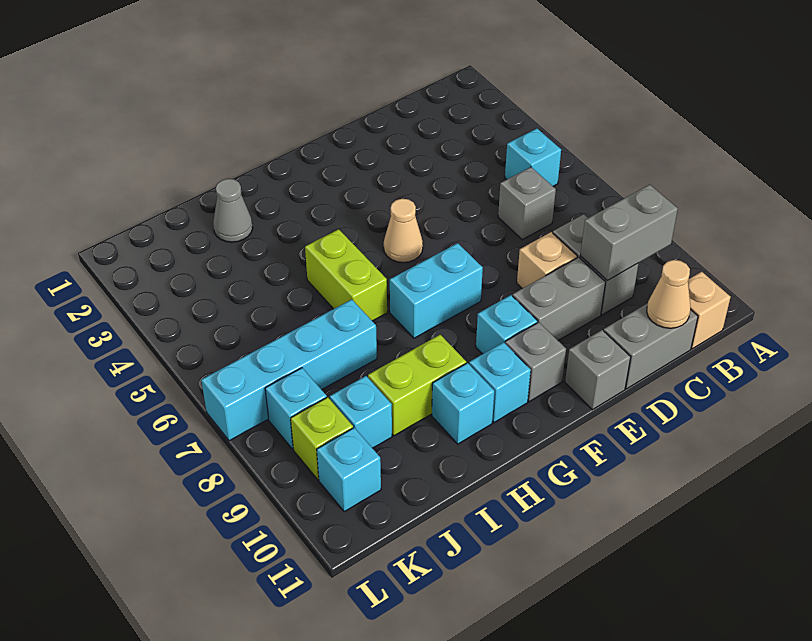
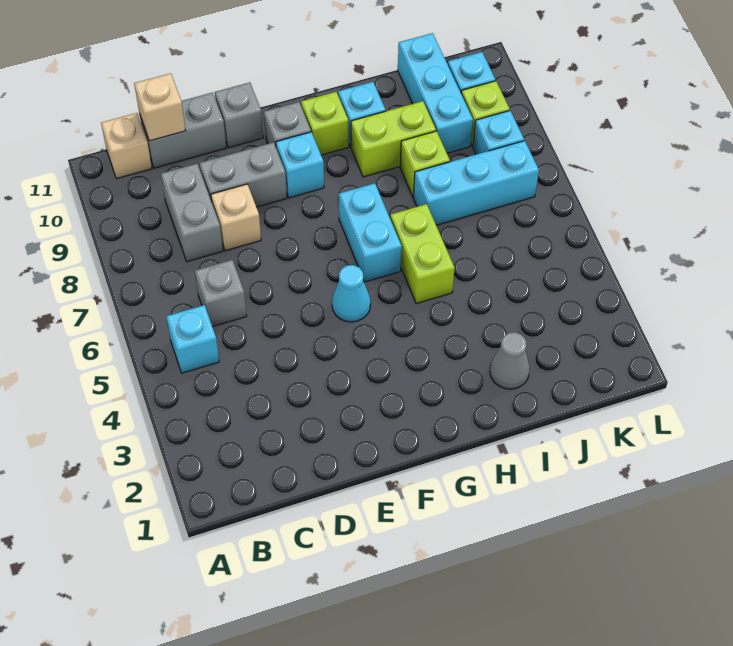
grey brick B9:C9 level 2 -> none
tan cone C11 level 2 -> tan brick C11 level 2
tan cone F5 level 1 -> cyan cone F5 level 1
cyan brick F7:G7 level 1 -> cyan brick G6:G7 level 1
cyan brick G10 level 1 -> lime brick G10 level 1
cyan brick I7:L7 level 1 -> cyan brick I7:K7 level 1
none -> lime brick I8 level 1
cyan brick J9 level 1 -> cyan brick J9:J11 level 1

